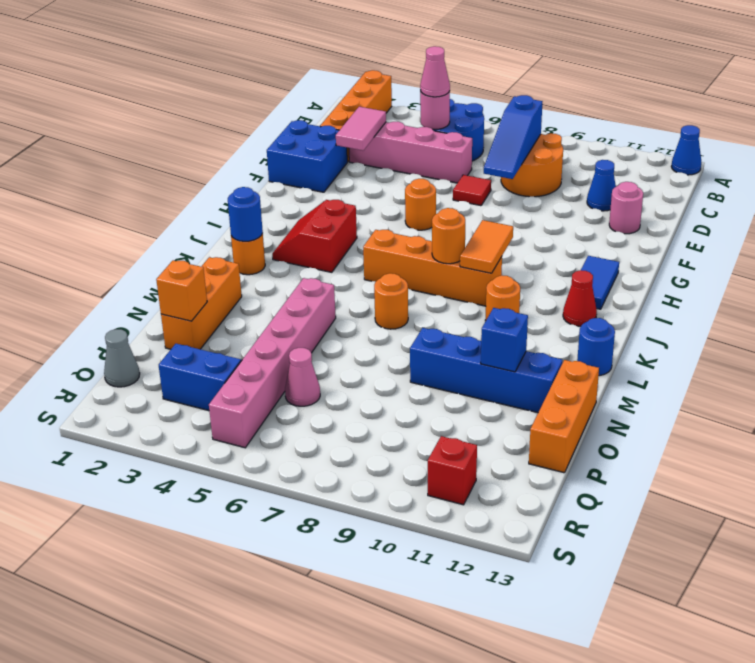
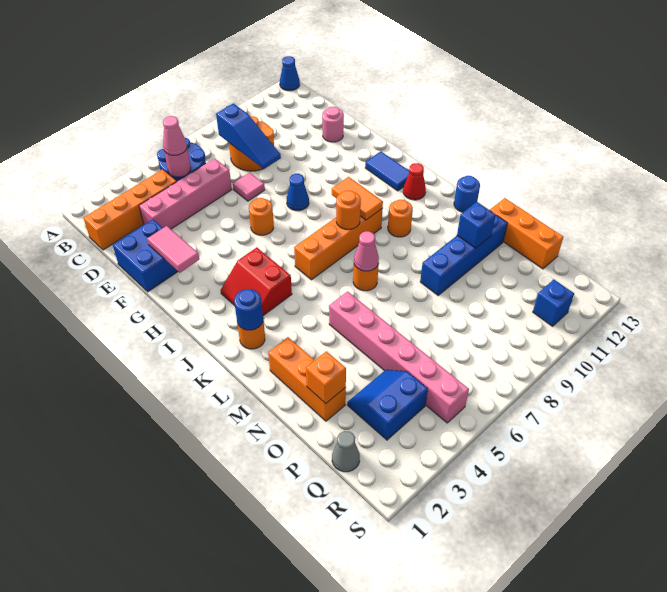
orange brick A2:D2 level 1 -> orange brick C1:C4 level 1
pink tile D3:E3 level 2 -> pink tile F2:G2 level 2
blue cone D11 level 1 -> blue cone G8 level 1
red tile E7 level 1 -> pink tile E7 level 1
pink cone P6 level 1 -> pink cone L7 level 2
red brick R11 level 1 -> blue brick R11 level 1

